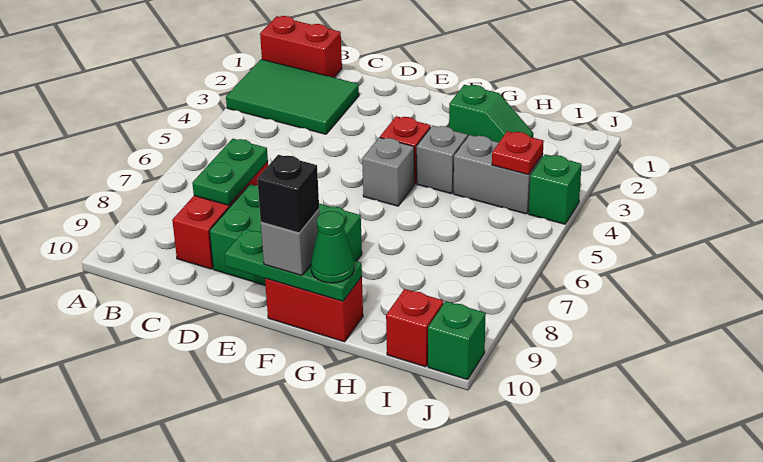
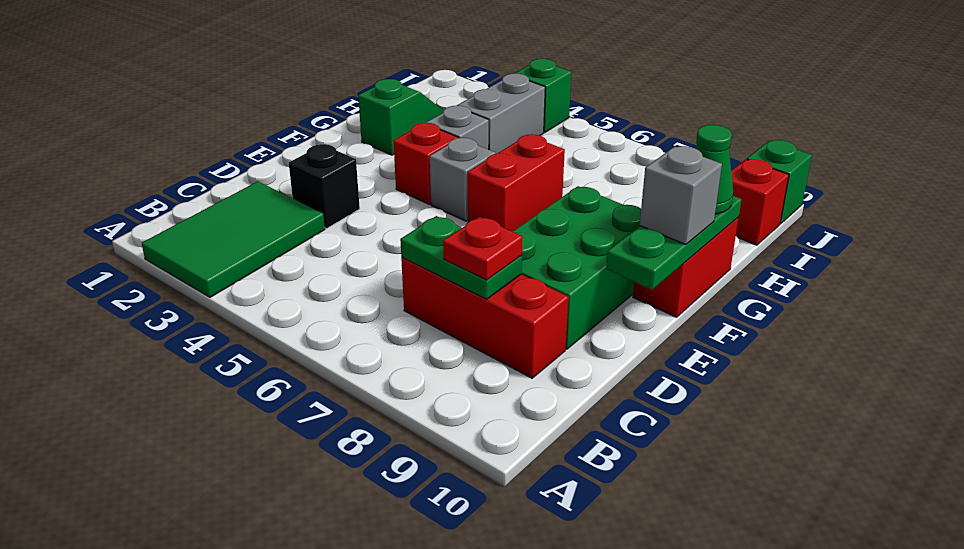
red brick A1:B1 level 1 -> red brick F6:G6 level 1
black brick F10 level 4 -> black brick D3 level 1
red plate I4 level 2 -> red plate C8 level 3

